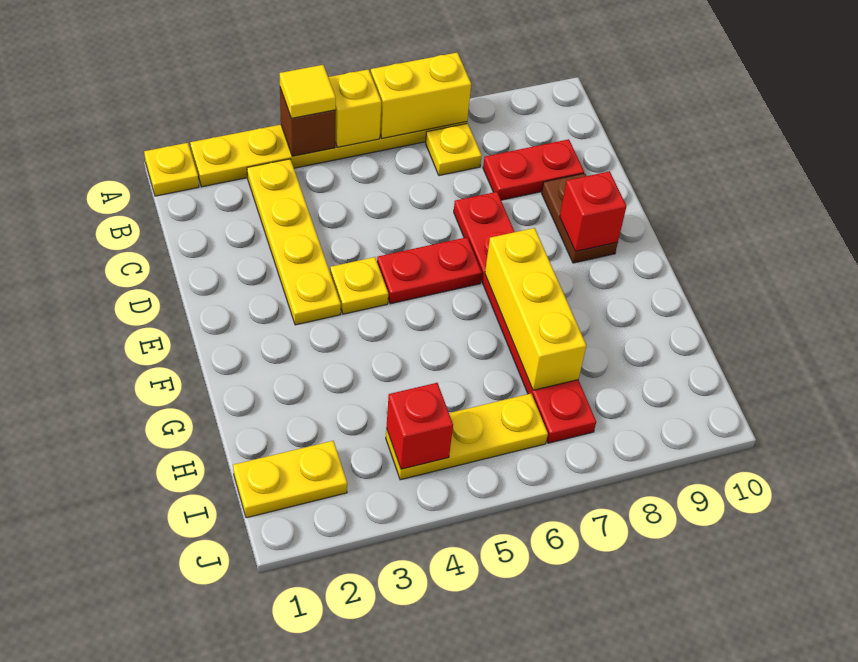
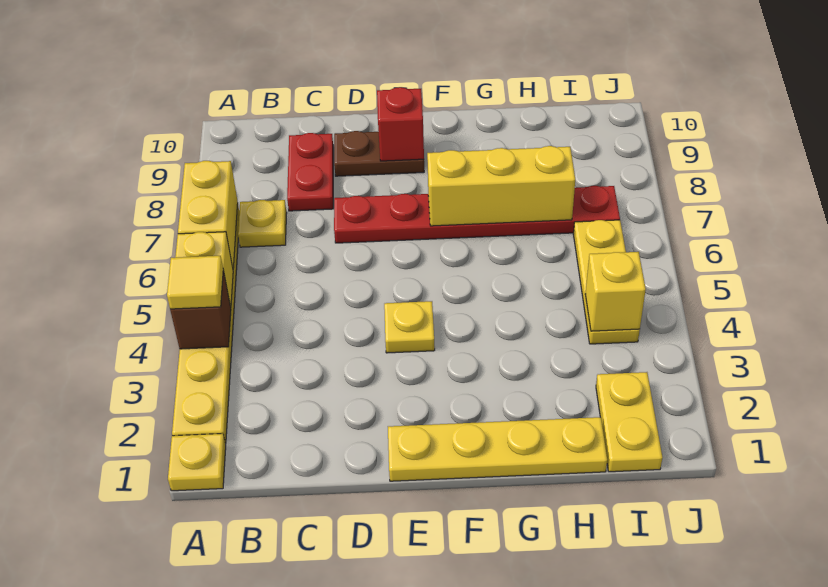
yellow plate B3:E3 level 1 -> yellow plate E1:H1 level 1
red plate E5:E6 level 1 -> none
red brick I4 level 2 -> yellow brick I4 level 2

